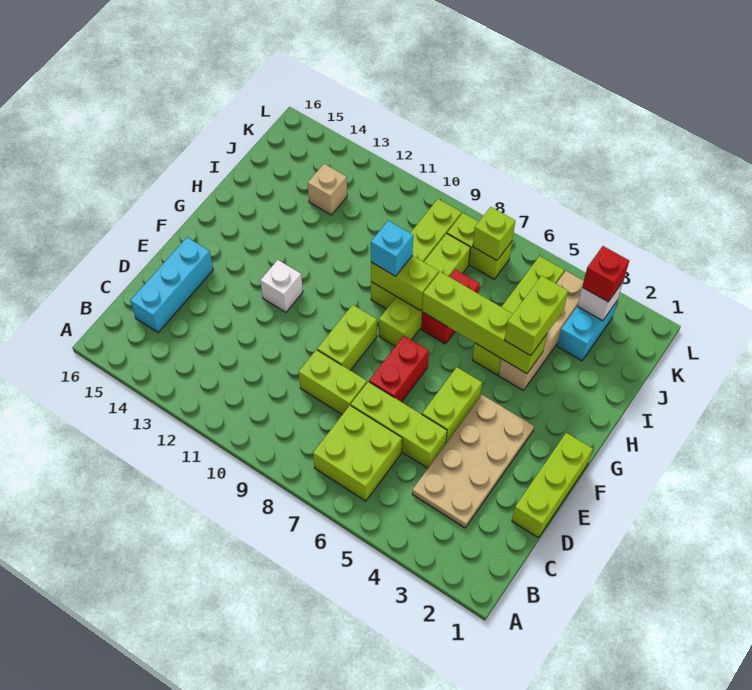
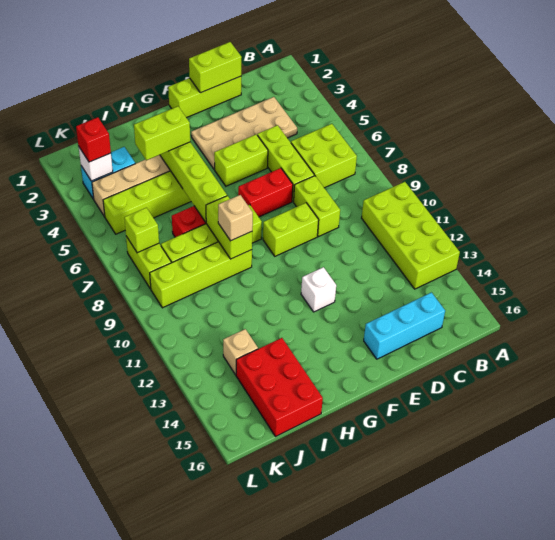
none -> lime brick A10:B13 level 1
none -> lime brick D1:E1 level 2
cyan brick H9 level 3 -> tan brick H9 level 3
none -> red brick I14:J16 level 1

